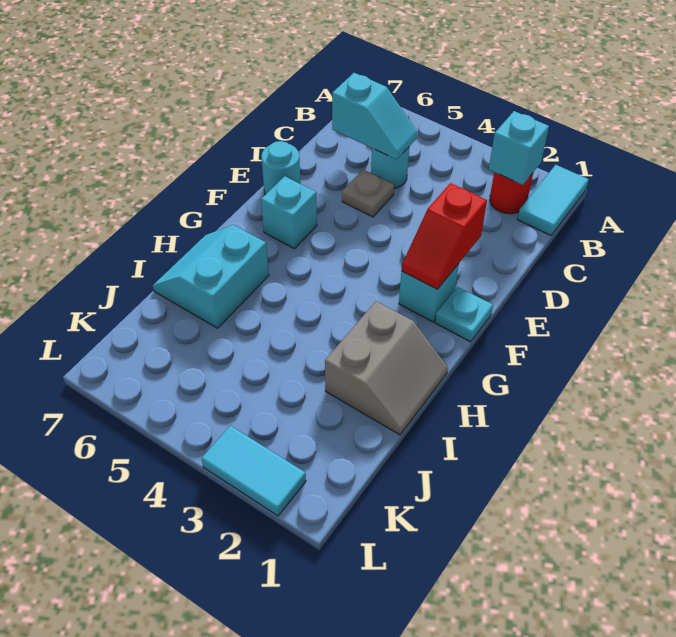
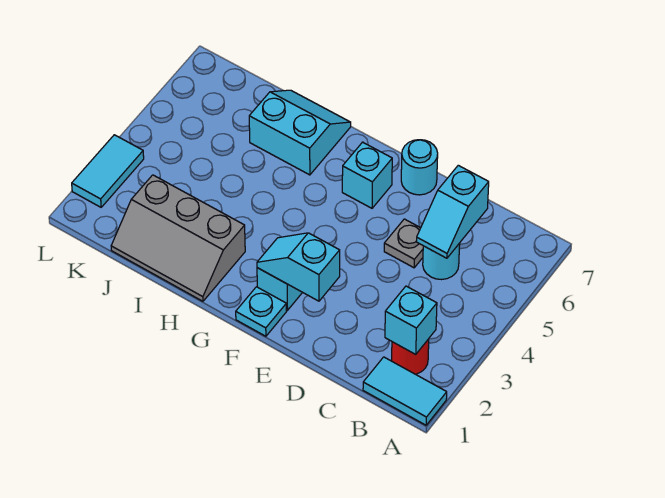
red slope E2:F2 level 2 top E -> cyan slope E2:F2 level 2 top E
grey slope H1:I2 level 1 top 2 -> grey slope H1:J2 level 1 top 2

